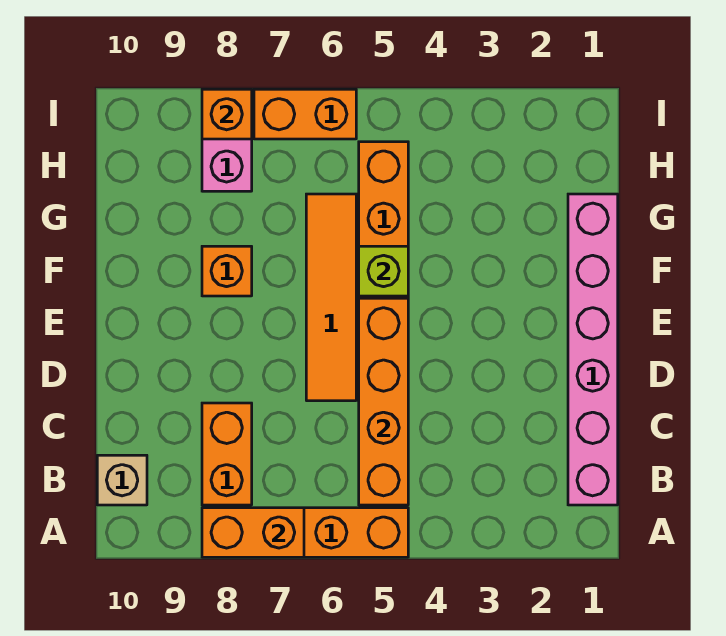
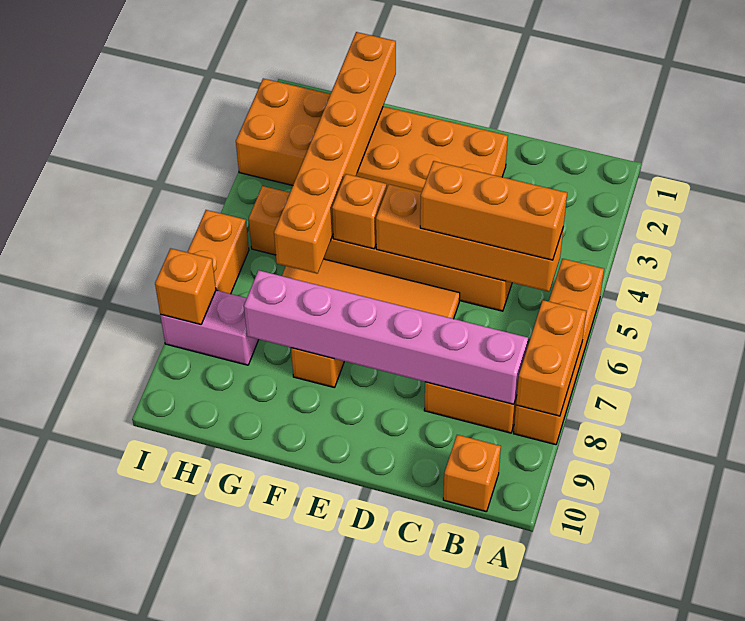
pink brick B1:G1 level 1 -> pink brick B8:G8 level 2
none -> orange brick B5:D5 level 3
tan brick B10 level 1 -> orange brick B10 level 1
none -> orange brick D2:I3 level 1
lime brick F5 level 2 -> orange brick F5 level 2
none -> orange brick G1:G6 level 2

